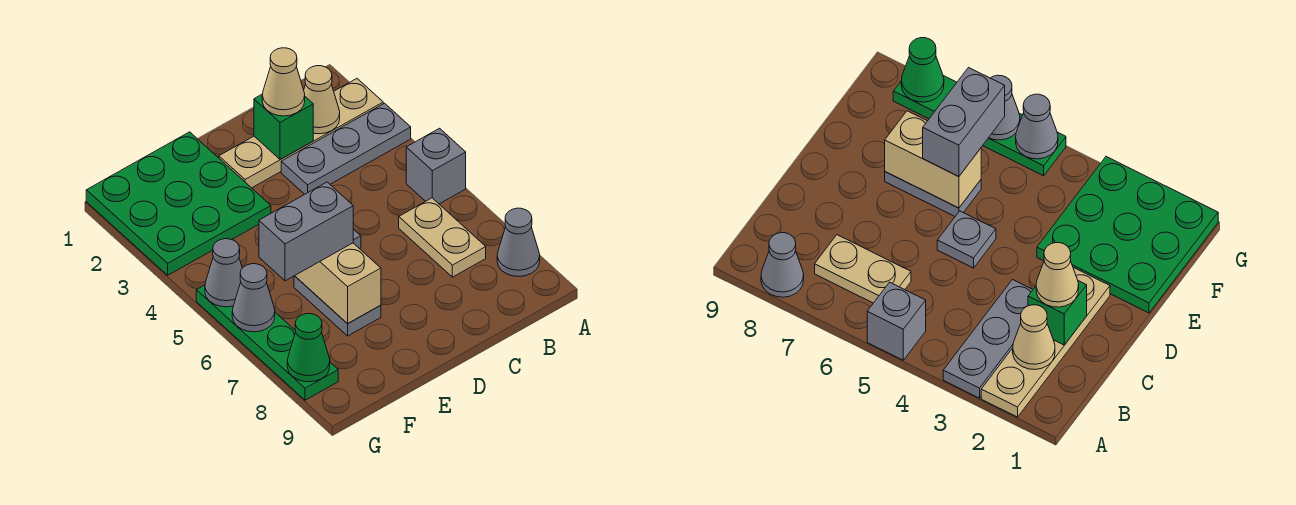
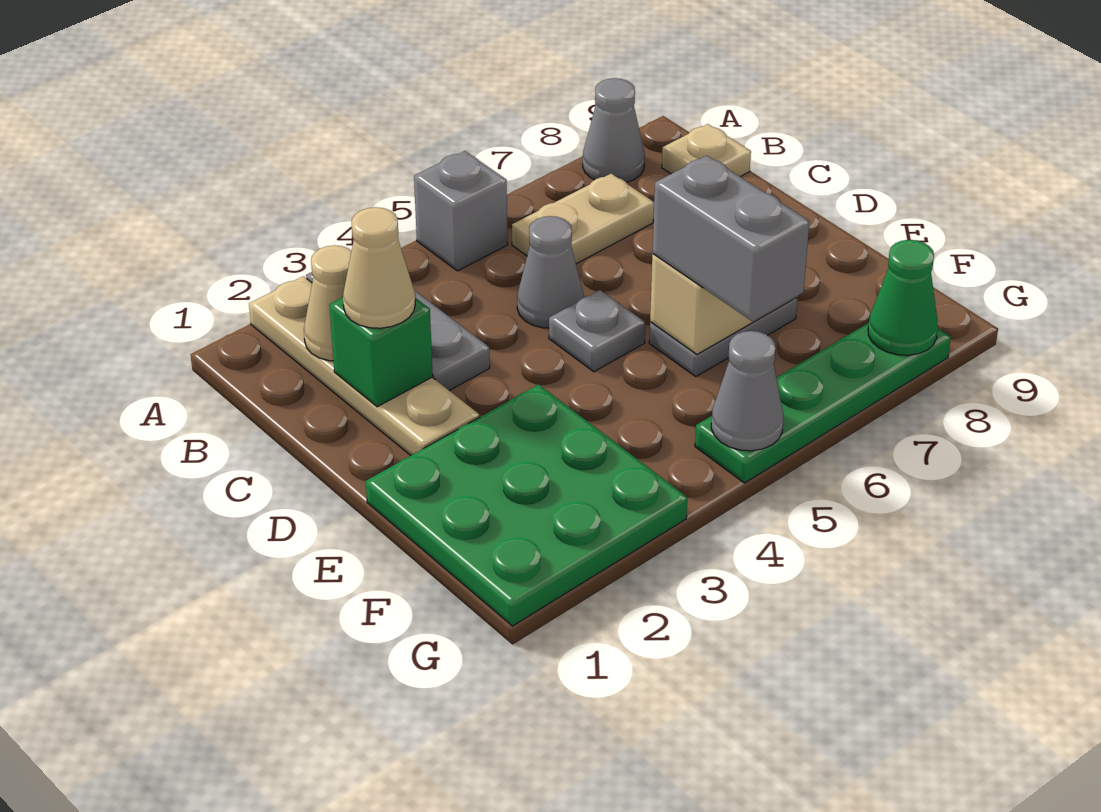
none -> tan plate B9 level 1
grey cone G6 level 2 -> grey cone C5 level 1

